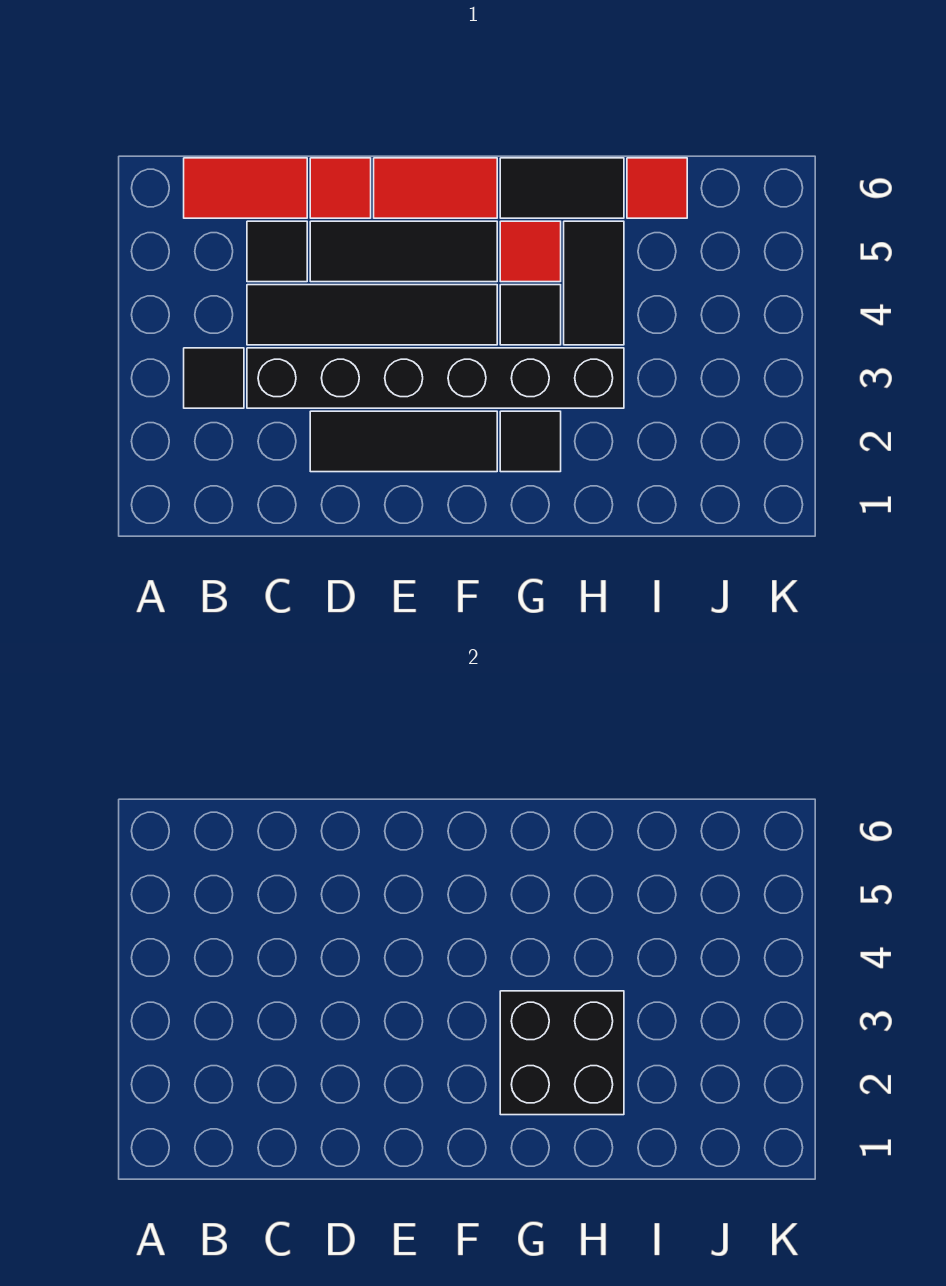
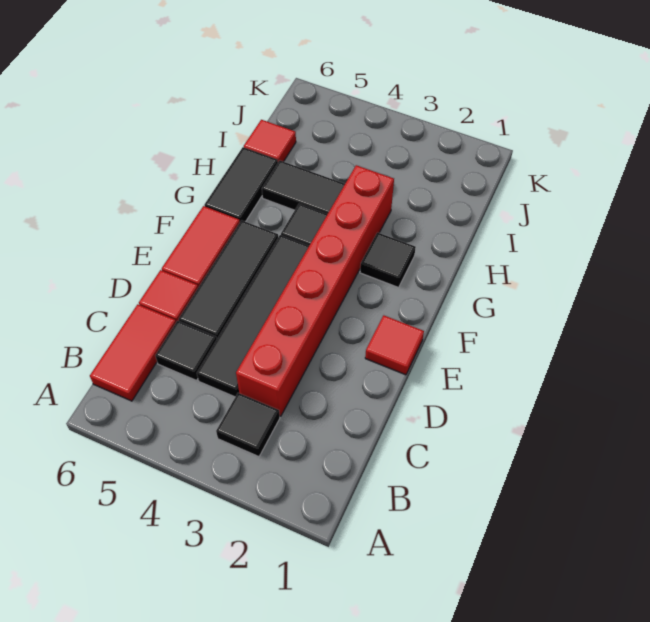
black brick C3:H3 level 1 -> red brick C3:H3 level 1
black tile D2:F2 level 1 -> none
black brick G2:H3 level 2 -> none
red tile G5 level 1 -> red tile E1 level 1

